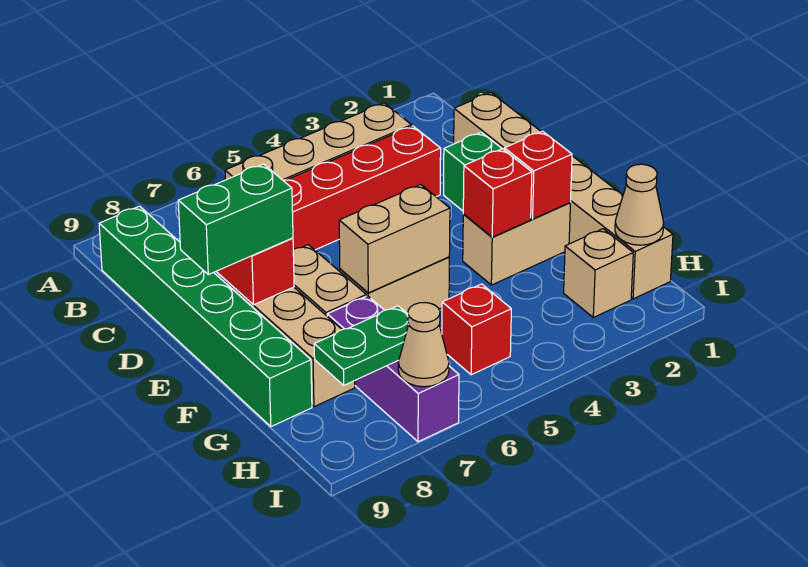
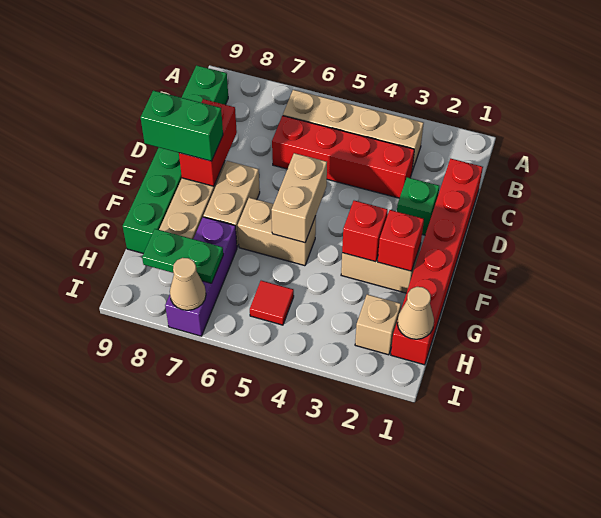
tan brick C1:H1 level 1 -> red brick C1:H1 level 1
tan brick F5:F6 level 2 -> tan brick E5:F5 level 2
red brick H5 level 1 -> red tile H5 level 1

